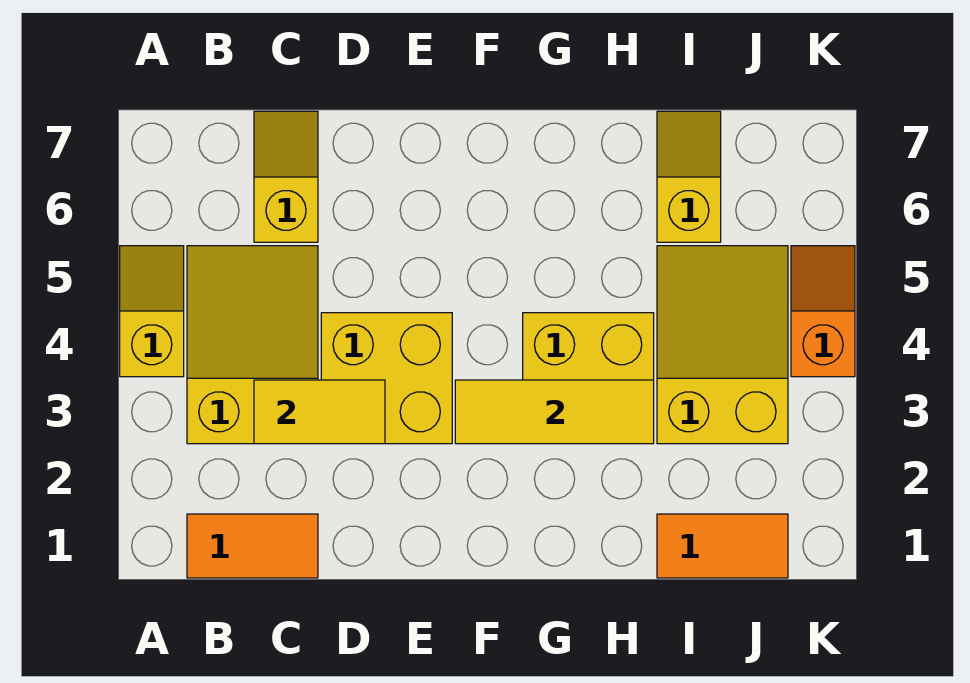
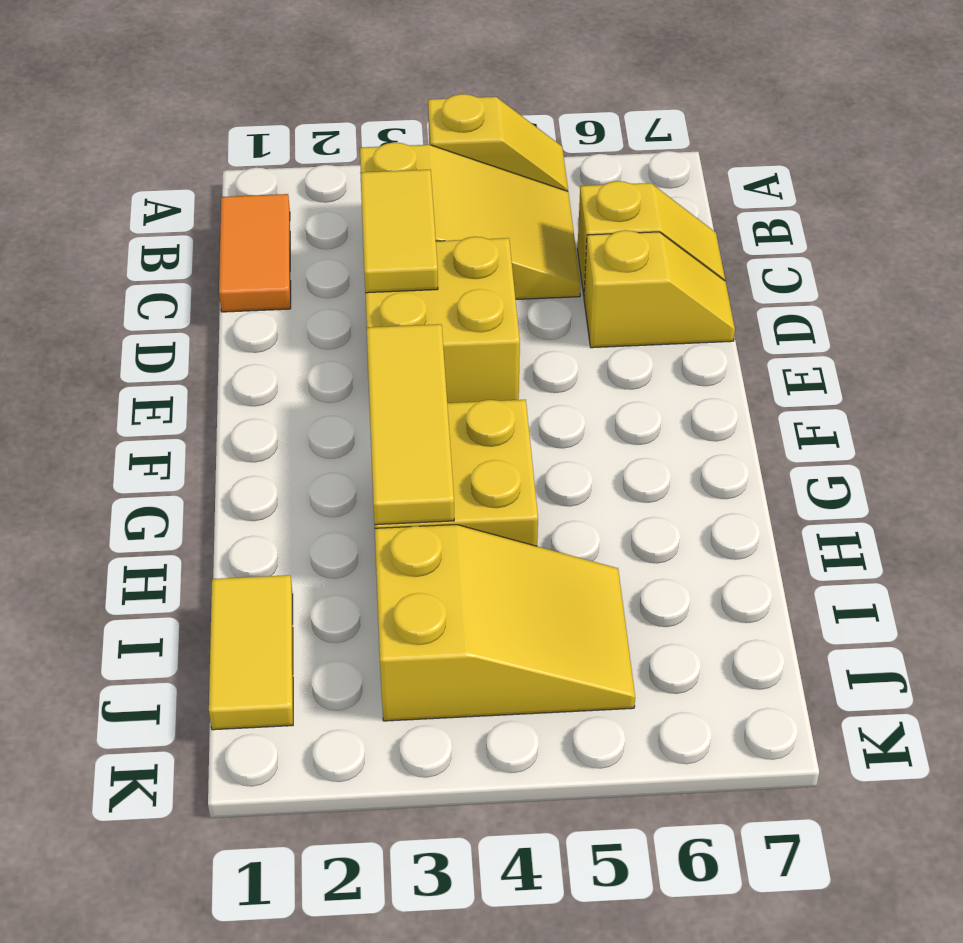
orange tile I1:J1 level 1 -> yellow tile I1:J1 level 1
yellow slope I6:I7 level 1 top 6 -> yellow slope D6:D7 level 1 top 6
orange slope K4:K5 level 1 top 4 -> none

